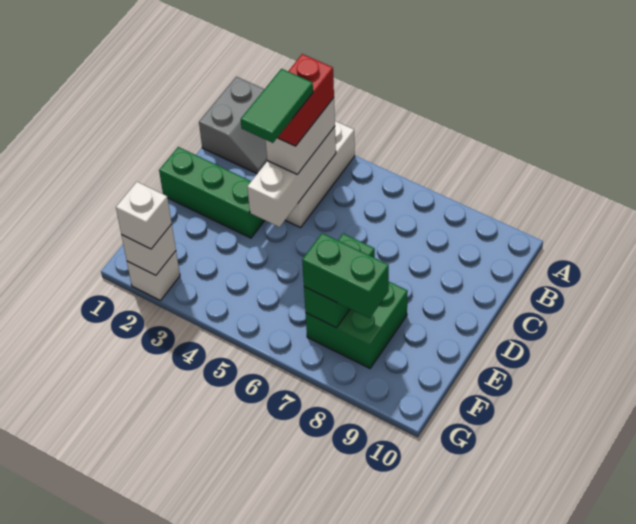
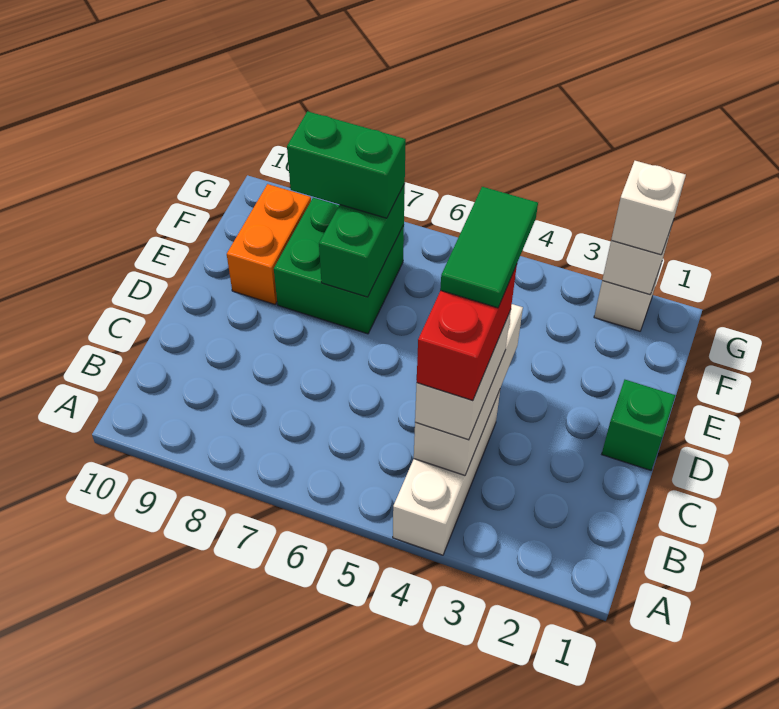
grey slope A1:B2 level 1 top 1 -> none
green brick D1:D3 level 1 -> green brick D1 level 1
none -> orange brick E9:F9 level 1

